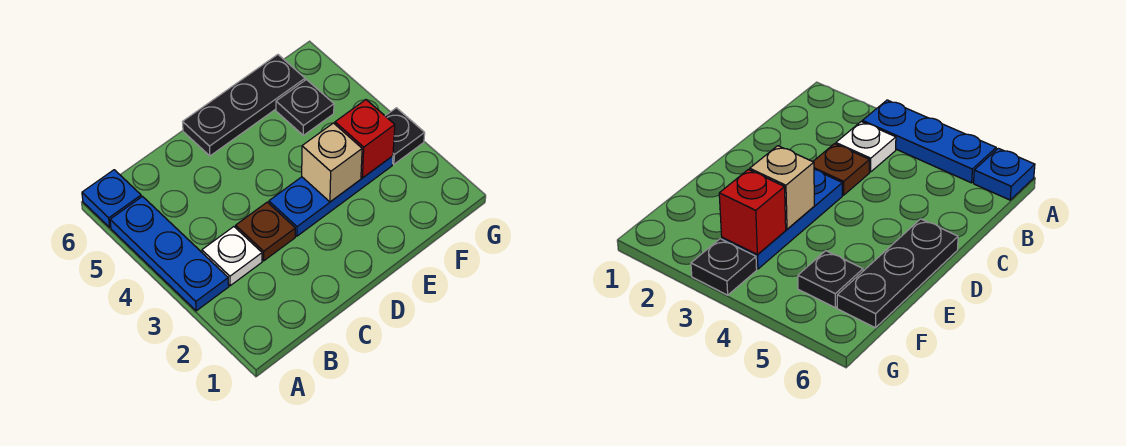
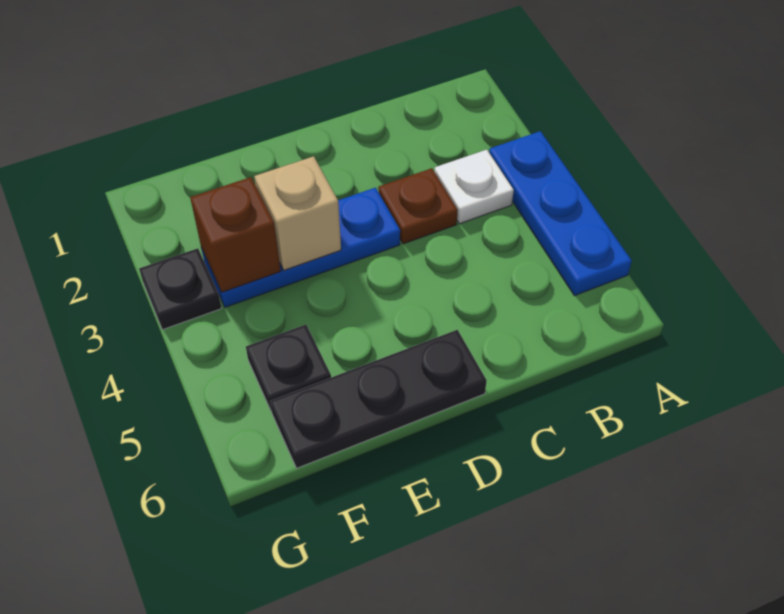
blue plate A6 level 1 -> none
red brick F3 level 2 -> brown brick F3 level 2

